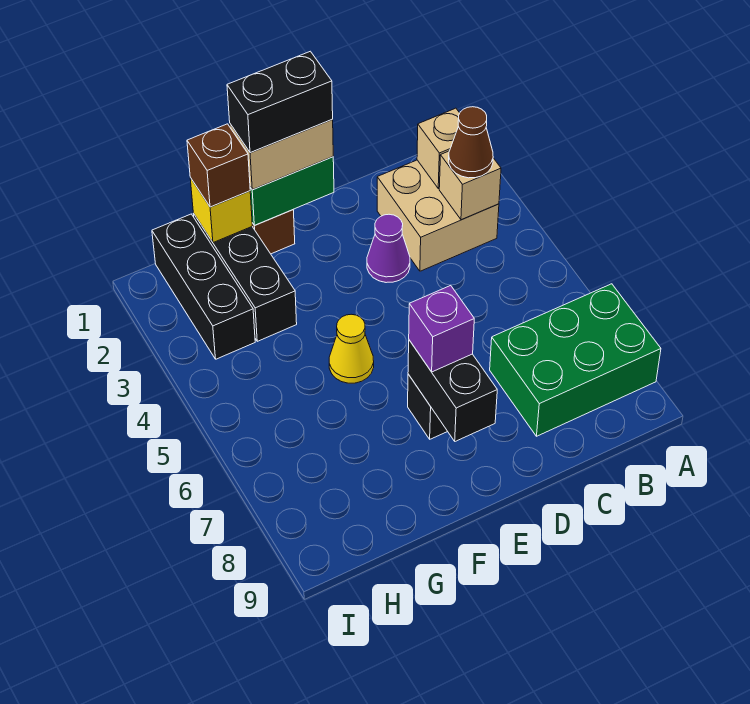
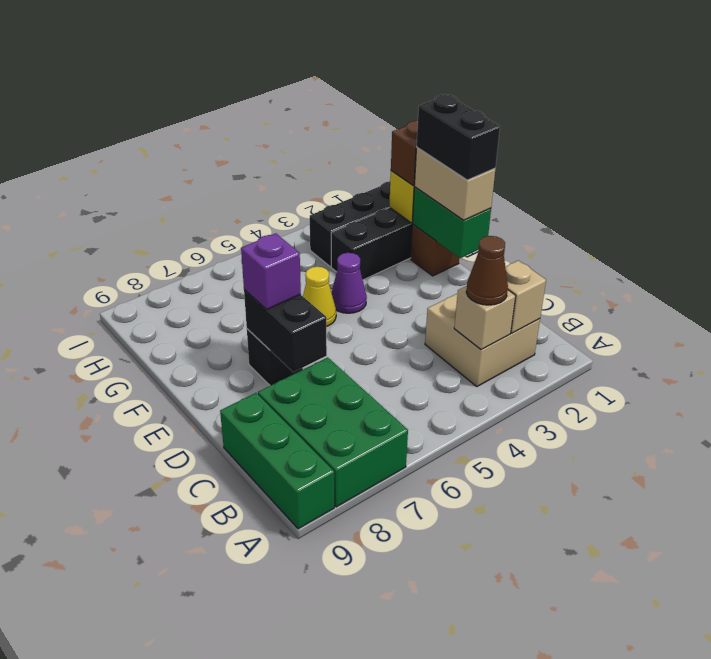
none -> green brick A9:C9 level 1
purple cone D3 level 1 -> purple cone F4 level 1
black brick E7:E8 level 2 -> black brick D7:E7 level 2

